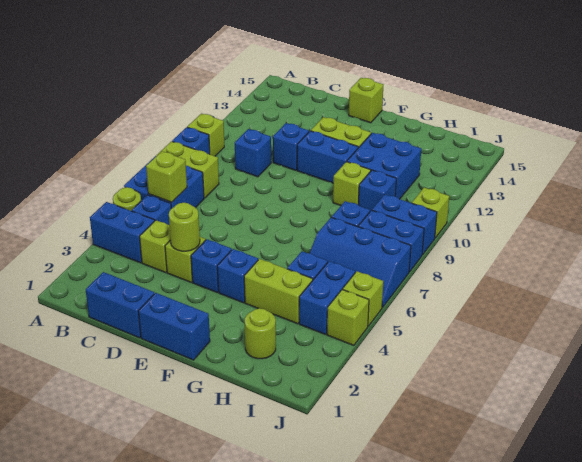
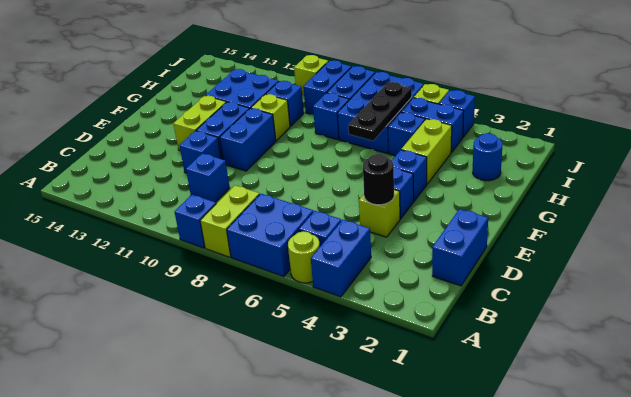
lime brick A10 level 1 -> none
lime brick B6 level 2 -> none
lime brick C4 level 1 -> none
lime round brick D4 level 2 -> black round brick D4 level 2
blue brick E1:F1 level 1 -> blue brick E10:F10 level 1
lime brick E15 level 1 -> none
none -> black plate G6:I6 level 2
lime round brick H2 level 1 -> blue round brick H2 level 1
blue slope H6:J7 level 1 top 7 -> blue brick H6:J7 level 1
lime brick J4 level 1 -> blue brick J4 level 1

